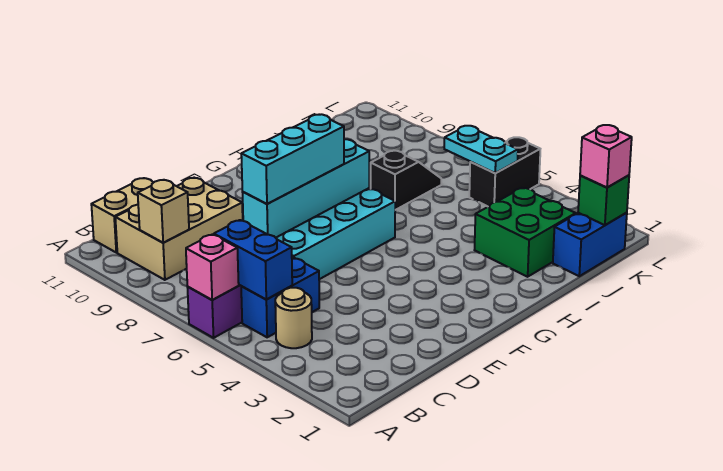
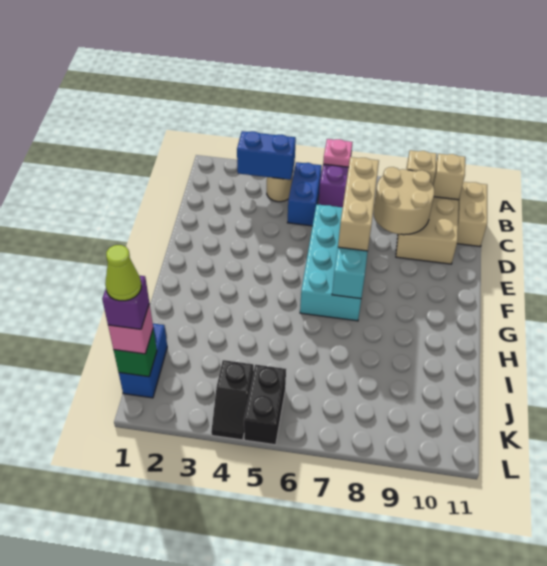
pink brick A6 level 2 -> pink plate A6 level 2
blue brick B5:B6 level 2 -> blue brick B3:B4 level 2
none -> tan brick B10 level 2
none -> tan round brick C8:D9 level 2
cyan brick D7:F7 level 3 -> tan brick D7:F7 level 3
green brick I2:J3 level 1 -> none
black slope I7:J7 level 1 top I -> black slope K4:L4 level 1 top K
none -> purple brick K1 level 4
none -> lime cone K1 level 5
cyan plate K5:K6 level 2 -> none

